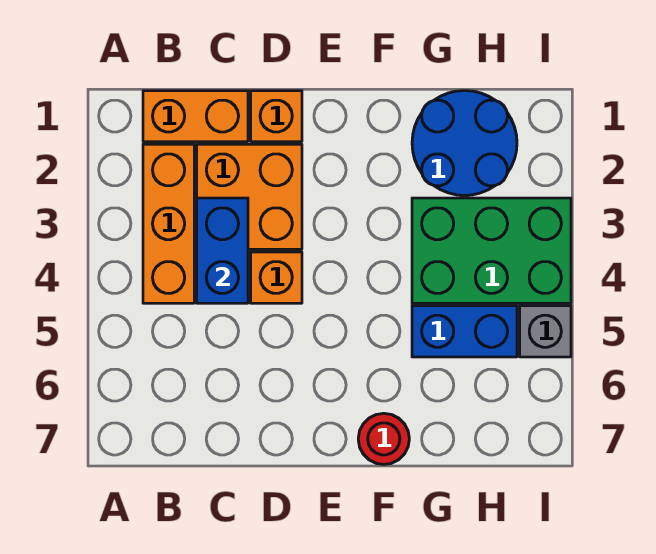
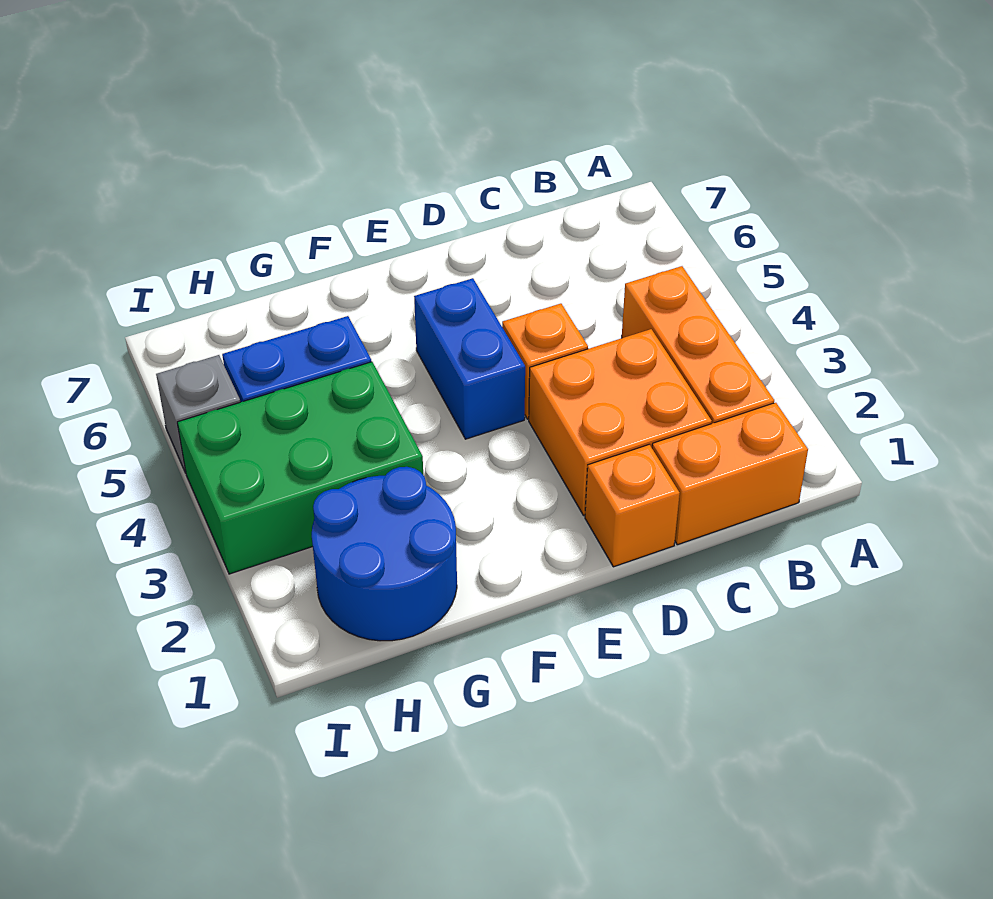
blue brick C3:C4 level 2 -> blue brick E4:E5 level 1
red round brick F7 level 1 -> none

